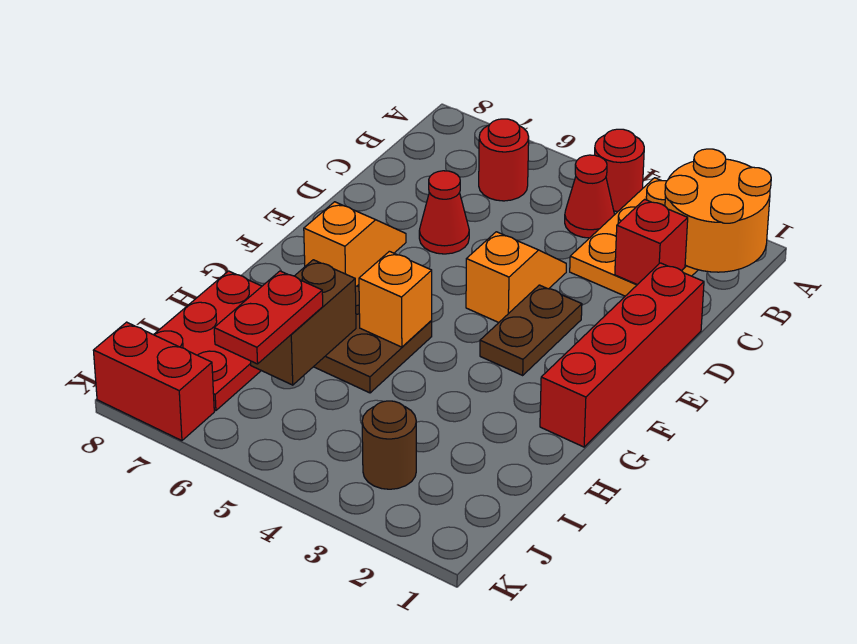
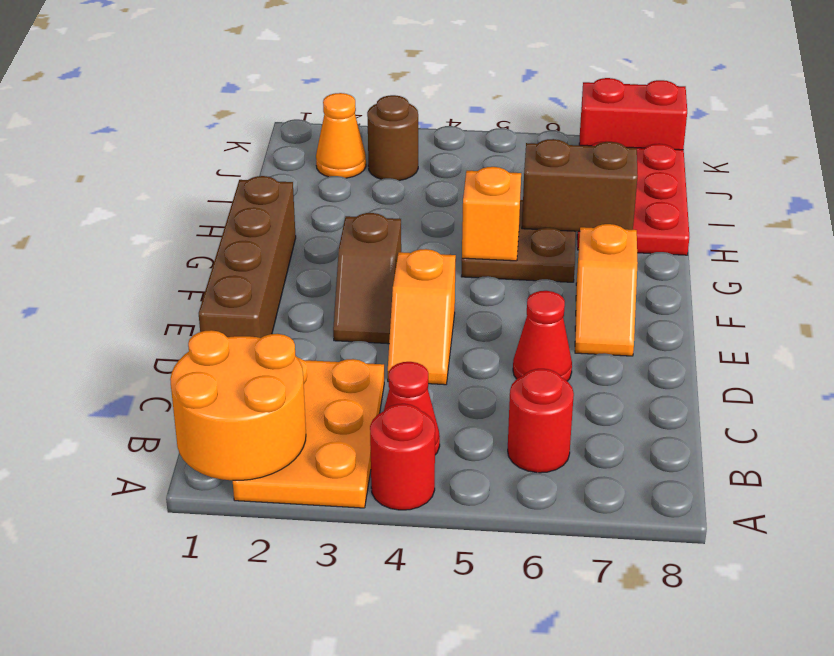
red brick C2 level 2 -> none
red brick D1:G1 level 1 -> brown brick D1:G1 level 1
brown plate E3:F3 level 1 -> brown slope E3:F3 level 1 top F
brown brick H6:I6 level 2 -> brown brick H6:H7 level 2
red plate I6:J6 level 3 -> none
none -> orange cone J2 level 1

